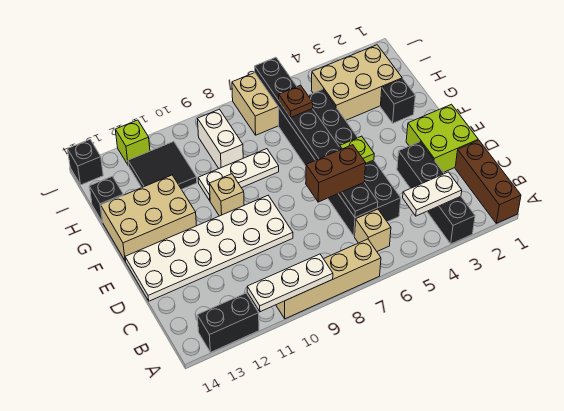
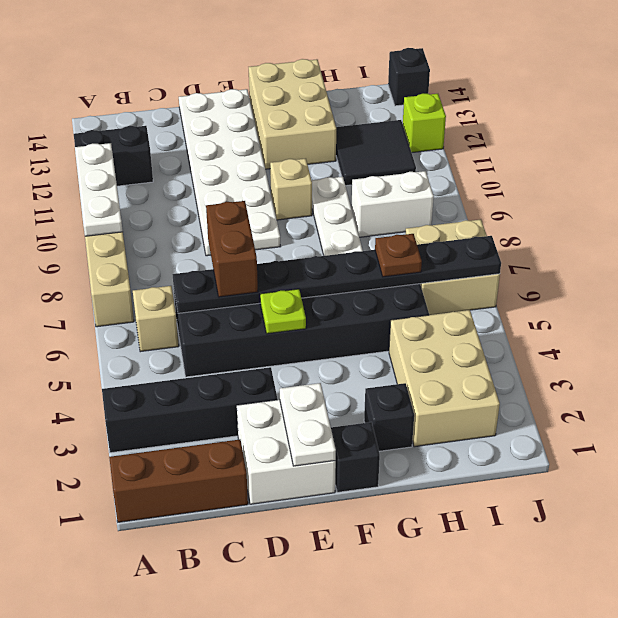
black brick A12:A13 level 1 -> black brick A12:B12 level 1
white plate B3:B4 level 2 -> white plate E1:E2 level 2
lime brick D1:E2 level 1 -> white brick D1:E2 level 1
black brick H14 level 1 -> black brick F1 level 1

